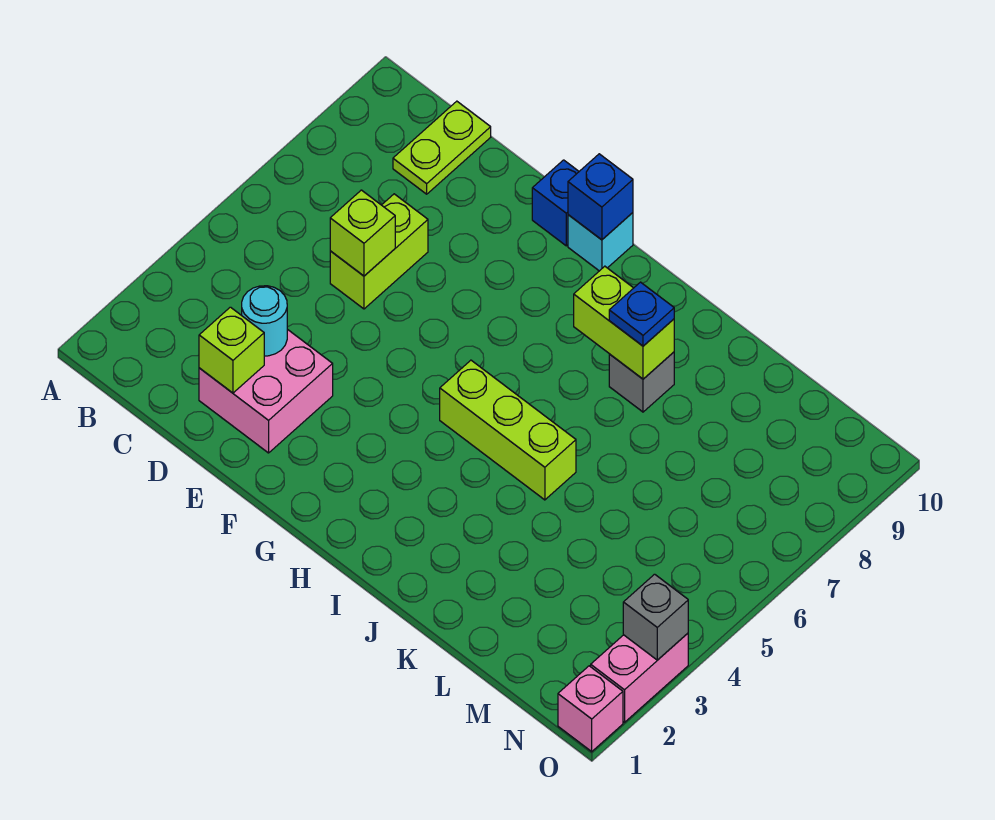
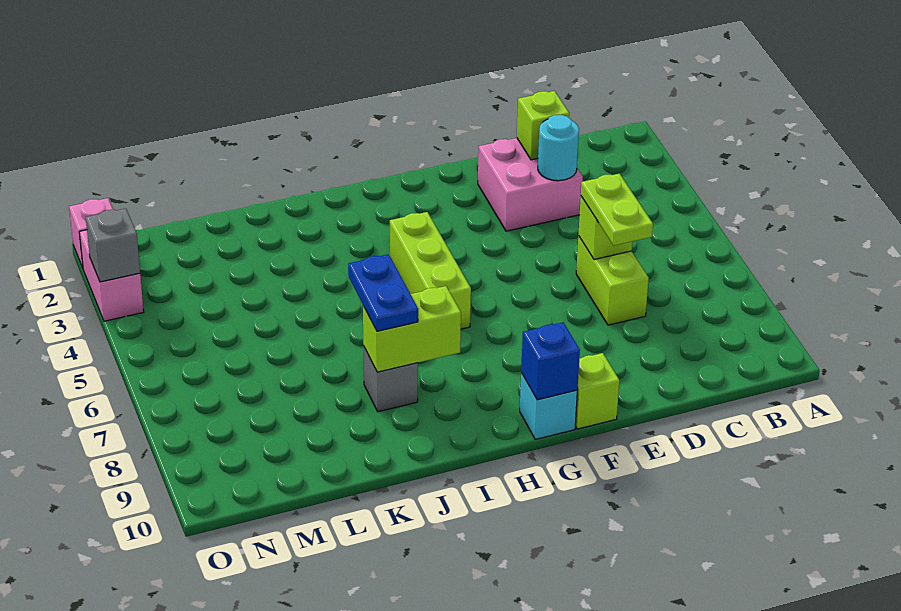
lime plate C9:C10 level 1 -> lime plate D6:D7 level 3
blue brick F10 level 1 -> lime brick F10 level 1
lime brick H5:J5 level 1 -> lime brick H4:H6 level 1
blue plate J8 level 3 -> blue plate J7:J8 level 3

